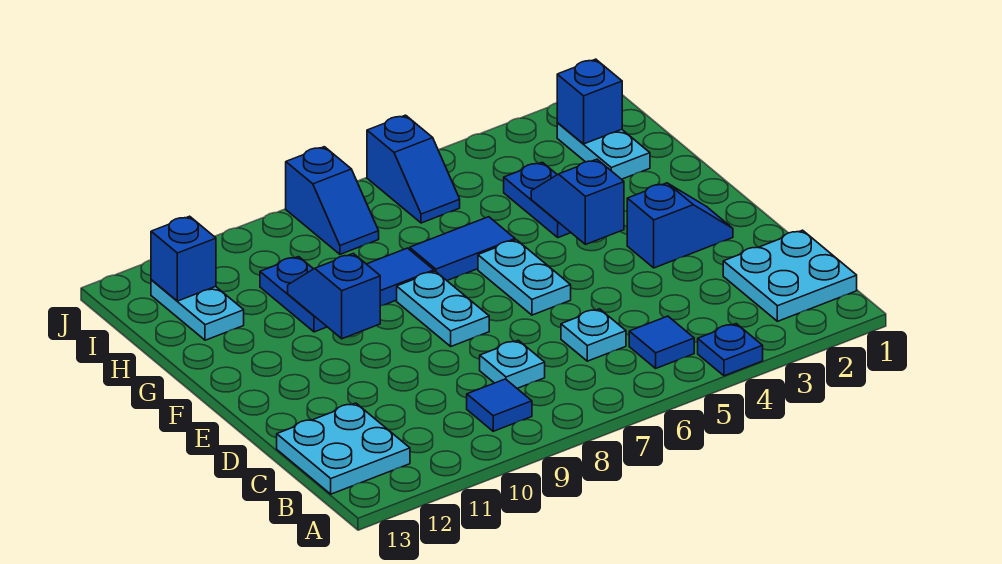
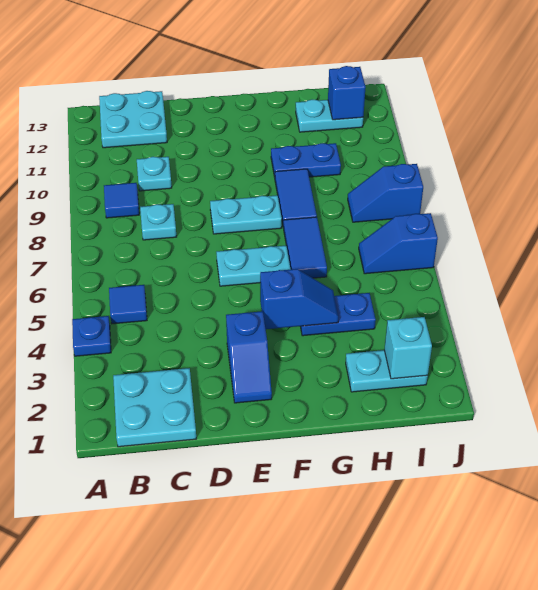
cyan plate C6 level 1 -> cyan plate C10 level 1
blue slope F10:G10 level 2 top F -> none
blue brick I2 level 2 -> cyan brick I2 level 2

